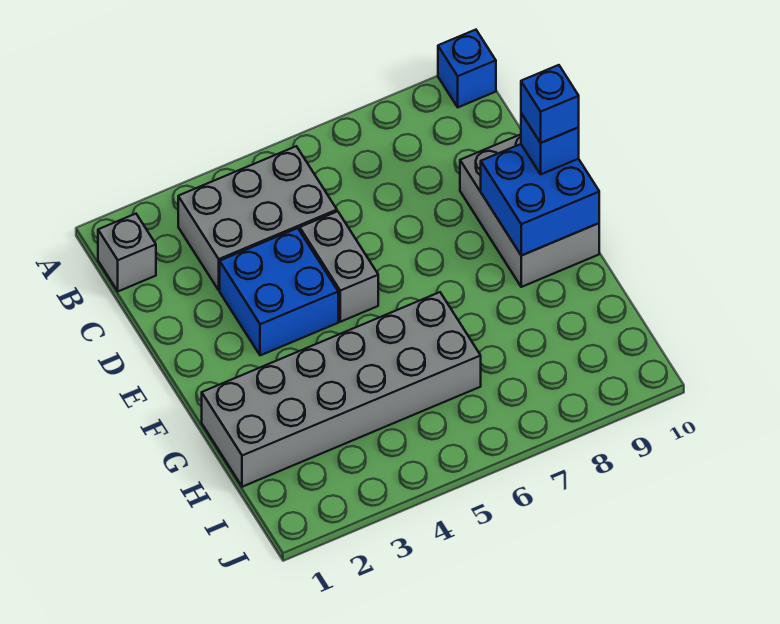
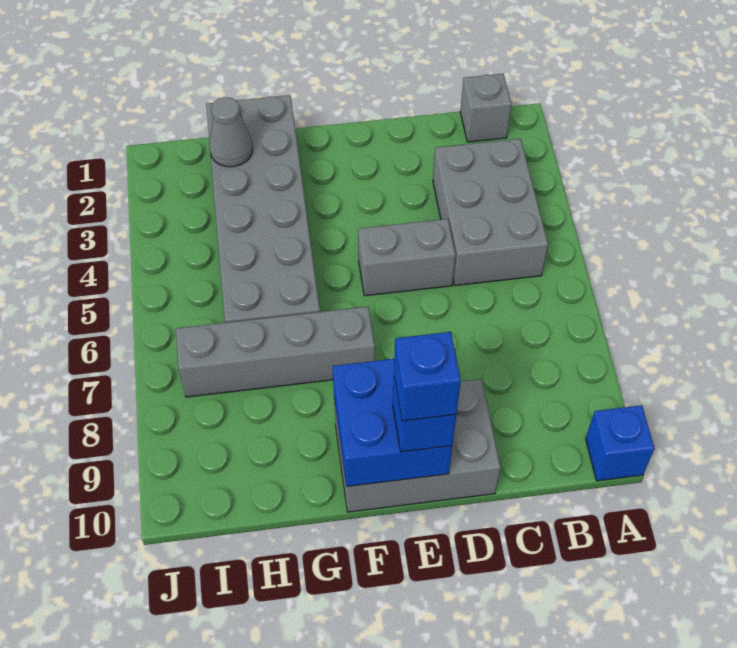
blue brick D3:E4 level 1 -> none
none -> grey brick F7:I7 level 1
none -> grey cone H2 level 2

